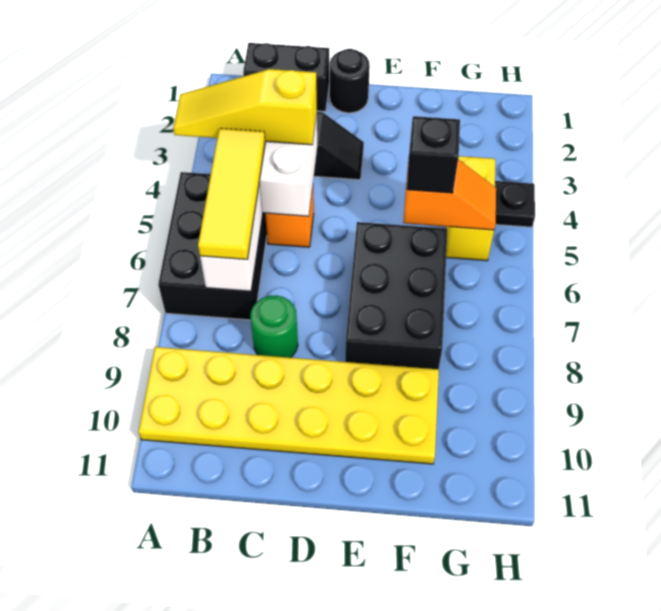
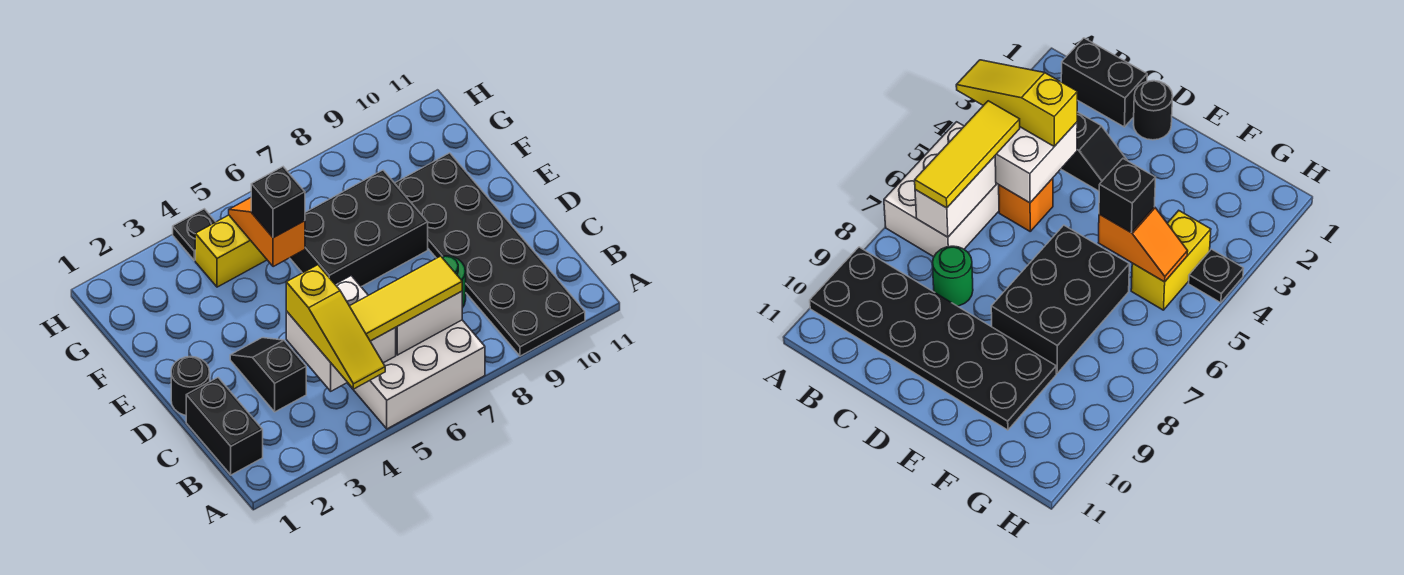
black brick A5:B7 level 1 -> white brick A5:B7 level 1
yellow plate A9:F10 level 1 -> black plate A9:F10 level 1

